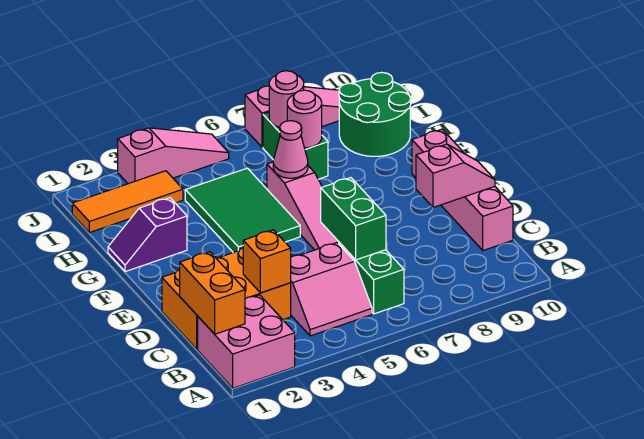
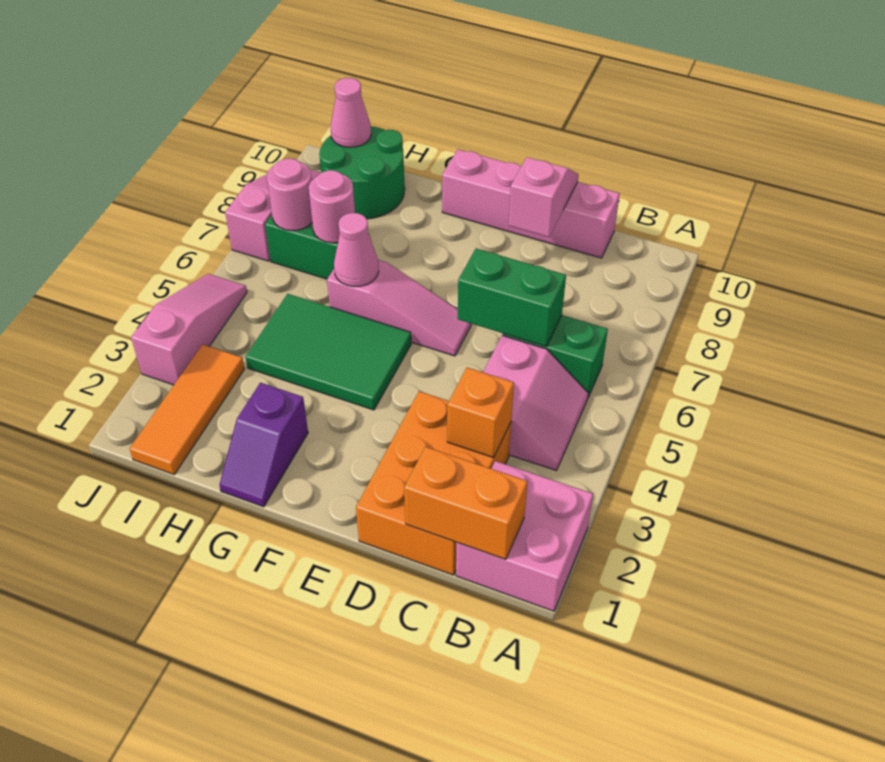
none -> pink cone I10 level 2

